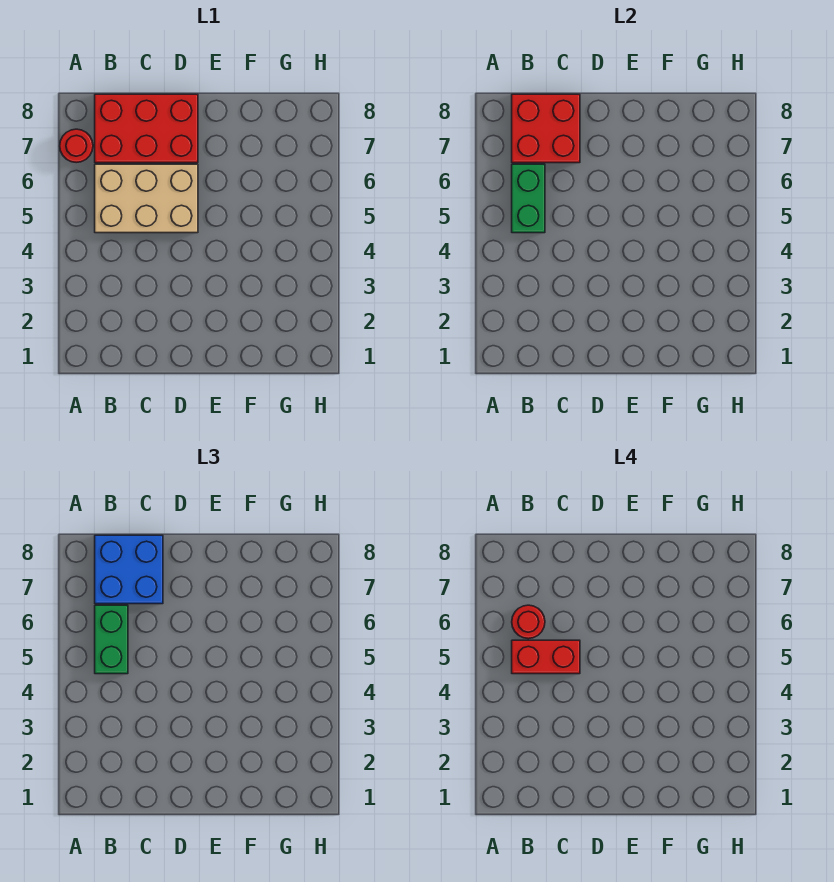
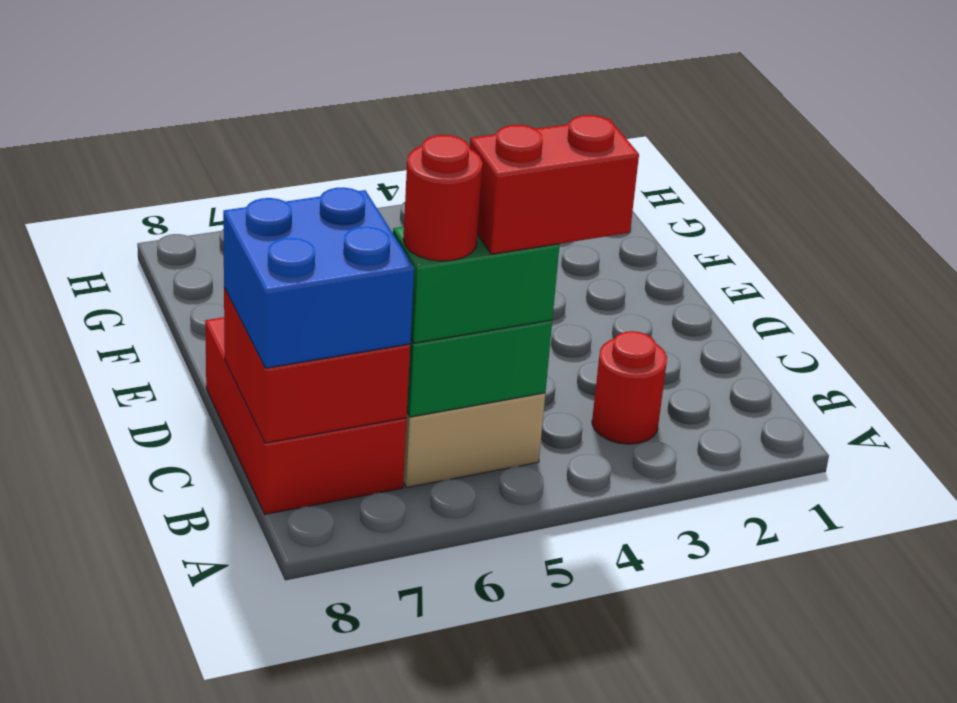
red round brick A7 level 1 -> red round brick B3 level 1
red brick B5:C5 level 4 -> red brick B4:B5 level 4

